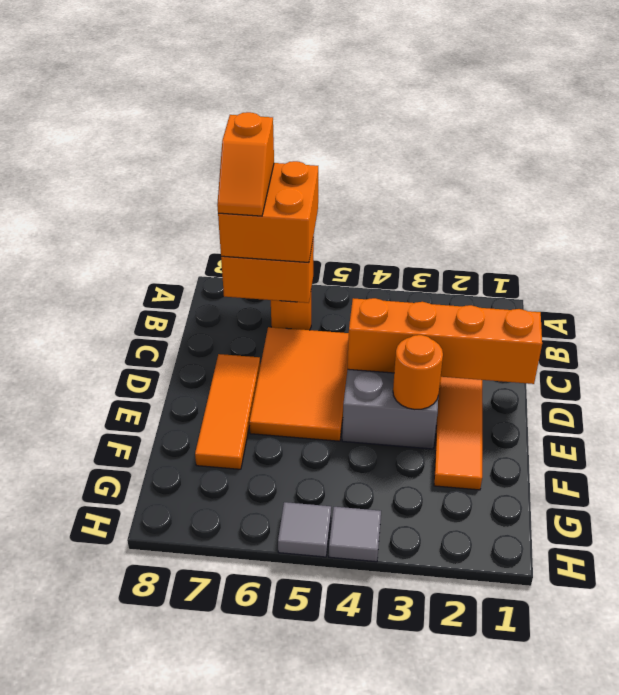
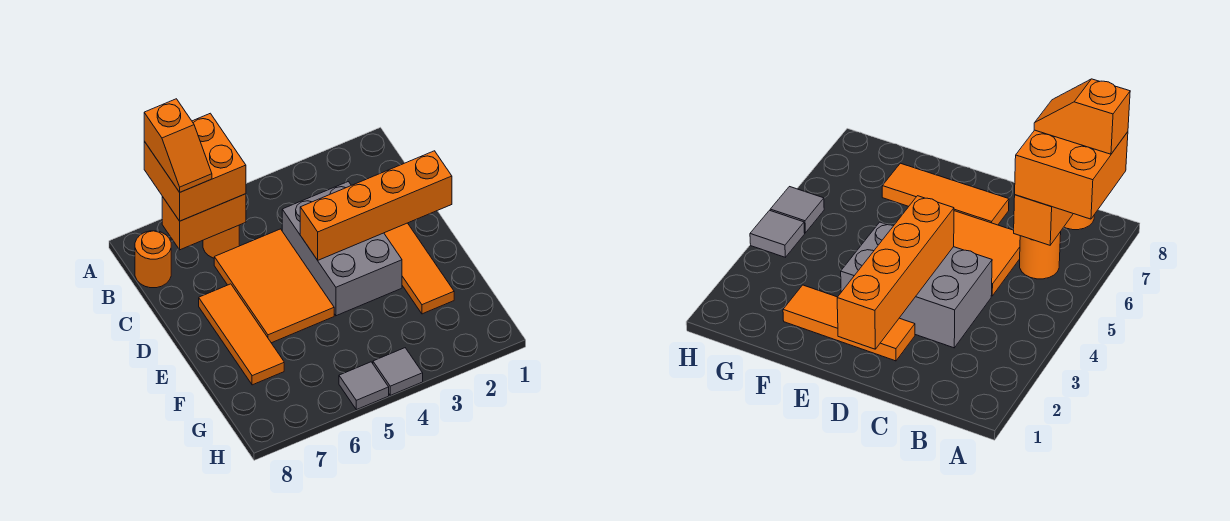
orange round brick E3 level 2 -> orange round brick B8 level 1

